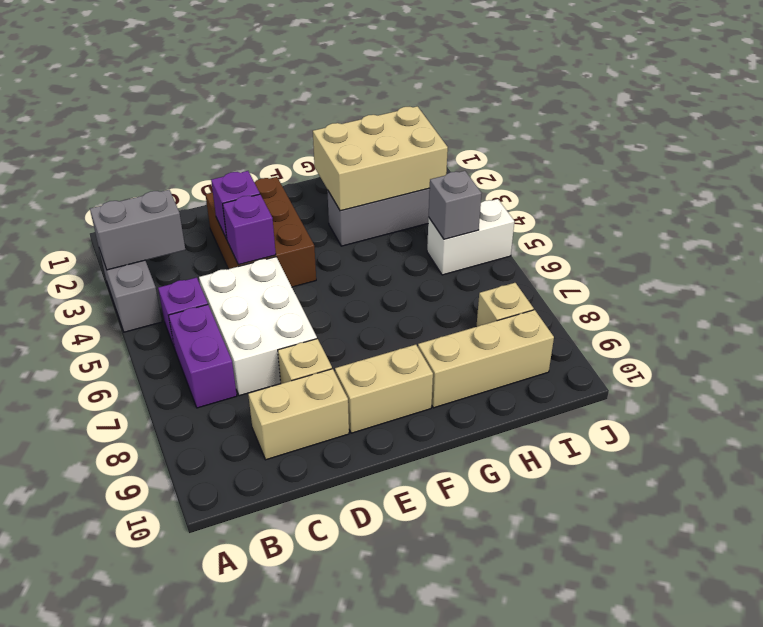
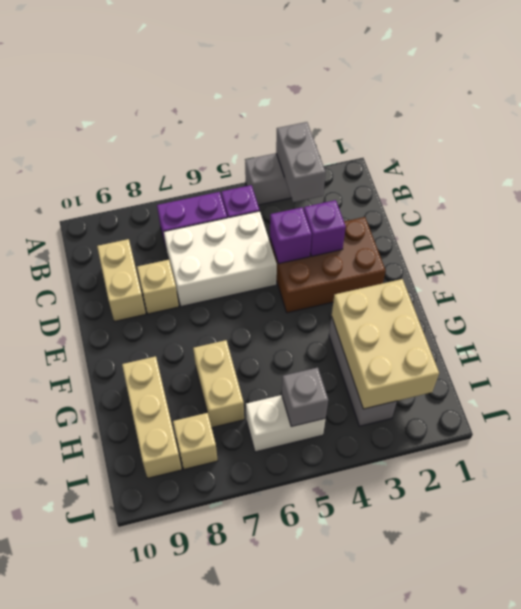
tan brick E9:F9 level 1 -> tan brick G7:H7 level 1
white brick I5:J5 level 1 -> white brick I5:I6 level 1

